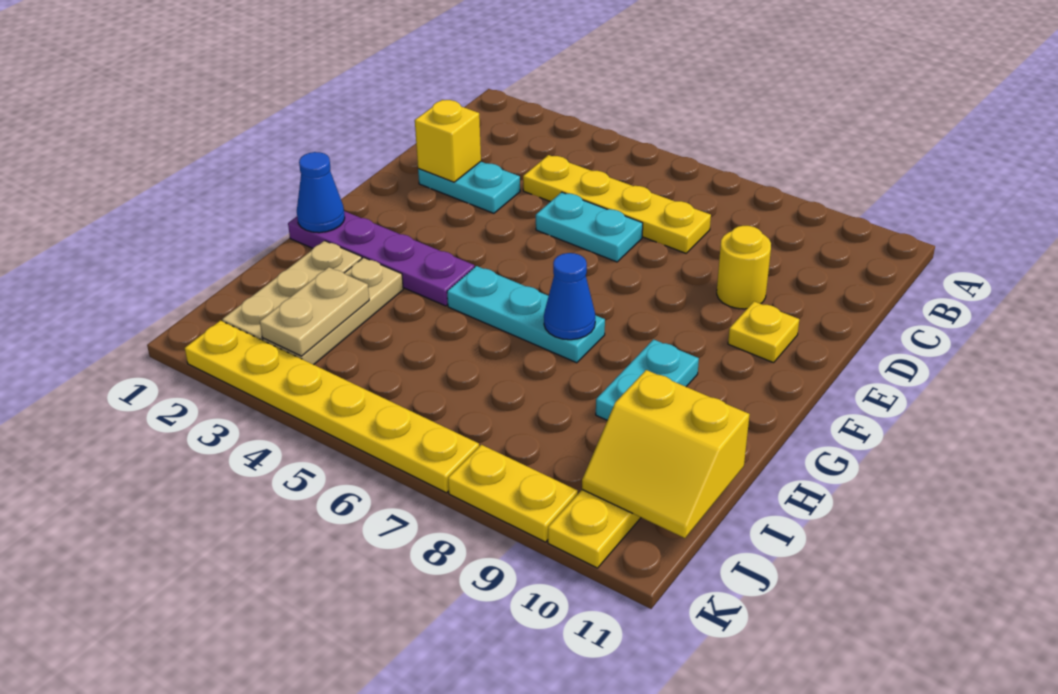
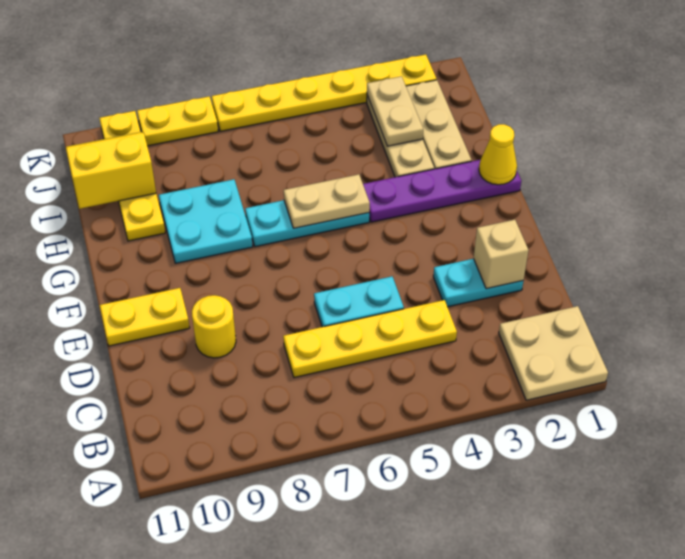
none -> tan plate A1:B2 level 1
yellow brick D2 level 2 -> tan brick D2 level 2
yellow plate E10 level 1 -> yellow plate E10:E11 level 1
blue cone G1 level 2 -> yellow cone G1 level 2
none -> tan plate G5:G6 level 2
blue cone G7 level 2 -> none
cyan plate G9:H9 level 1 -> cyan plate G8:H9 level 1

